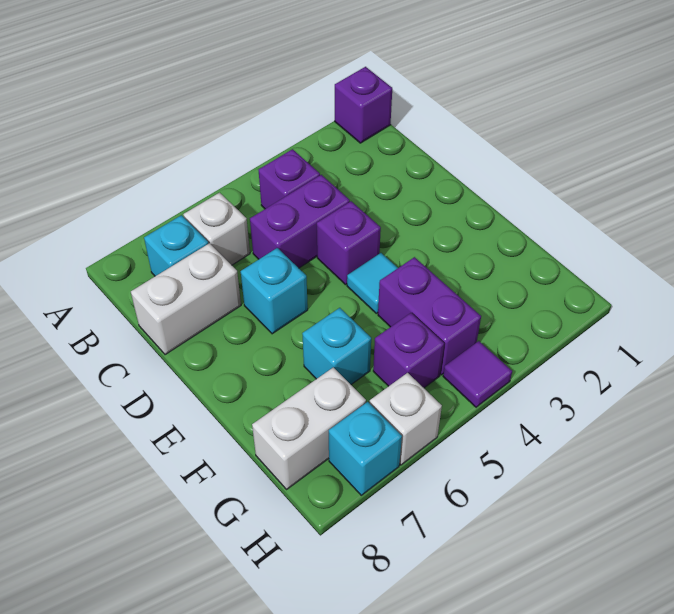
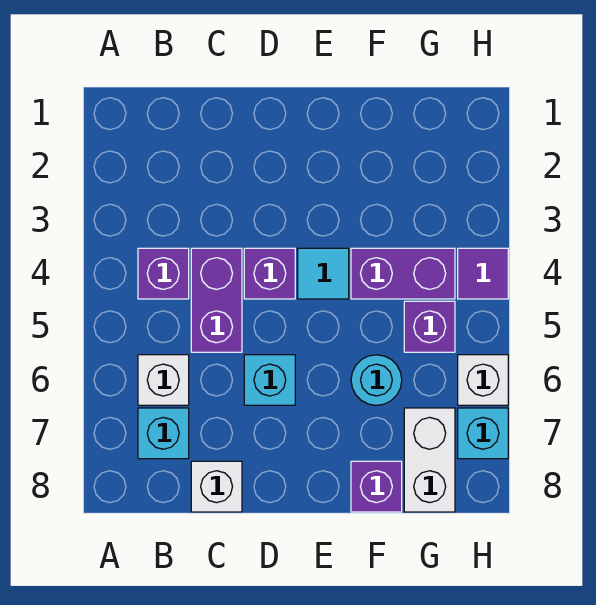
purple brick A1 level 1 -> purple brick F8 level 1
white brick C7:C8 level 1 -> white brick C8 level 1
cyan brick F6 level 1 -> cyan round brick F6 level 1

